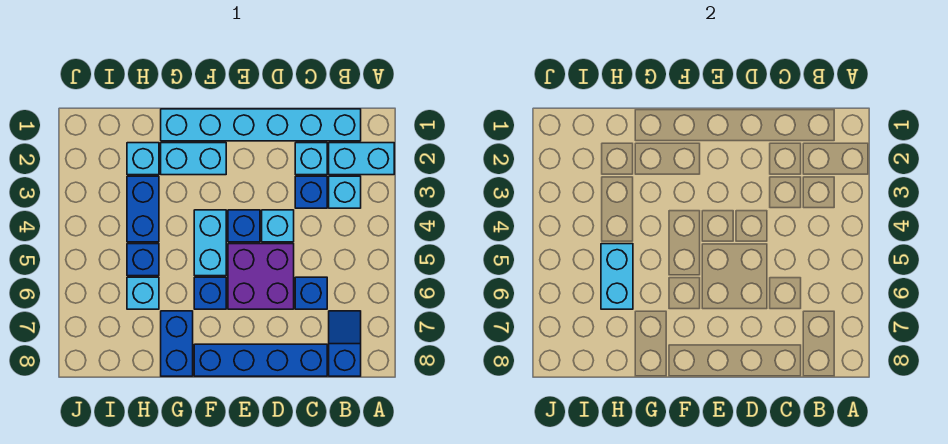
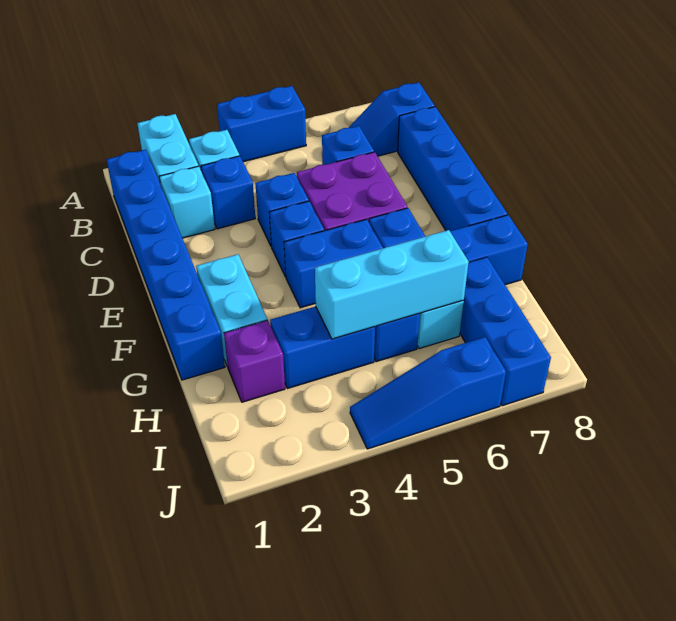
none -> blue brick A4:A5 level 1
cyan brick B1:G1 level 1 -> blue brick B1:G1 level 1
cyan brick D4 level 1 -> blue brick D4 level 1
cyan brick F4:F5 level 1 -> blue brick F4:F5 level 1
cyan brick H2 level 1 -> purple brick H2 level 1
cyan brick H5:H6 level 2 -> cyan brick H4:H6 level 2
none -> blue brick H7:J7 level 1
none -> blue slope J4:J6 level 1 top 6

